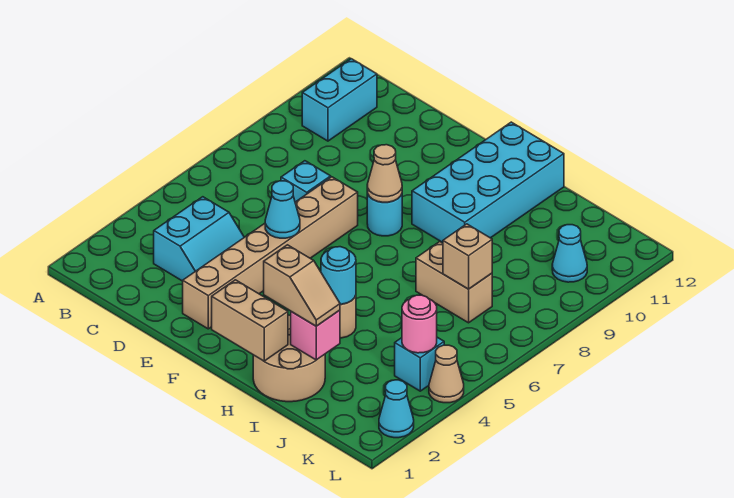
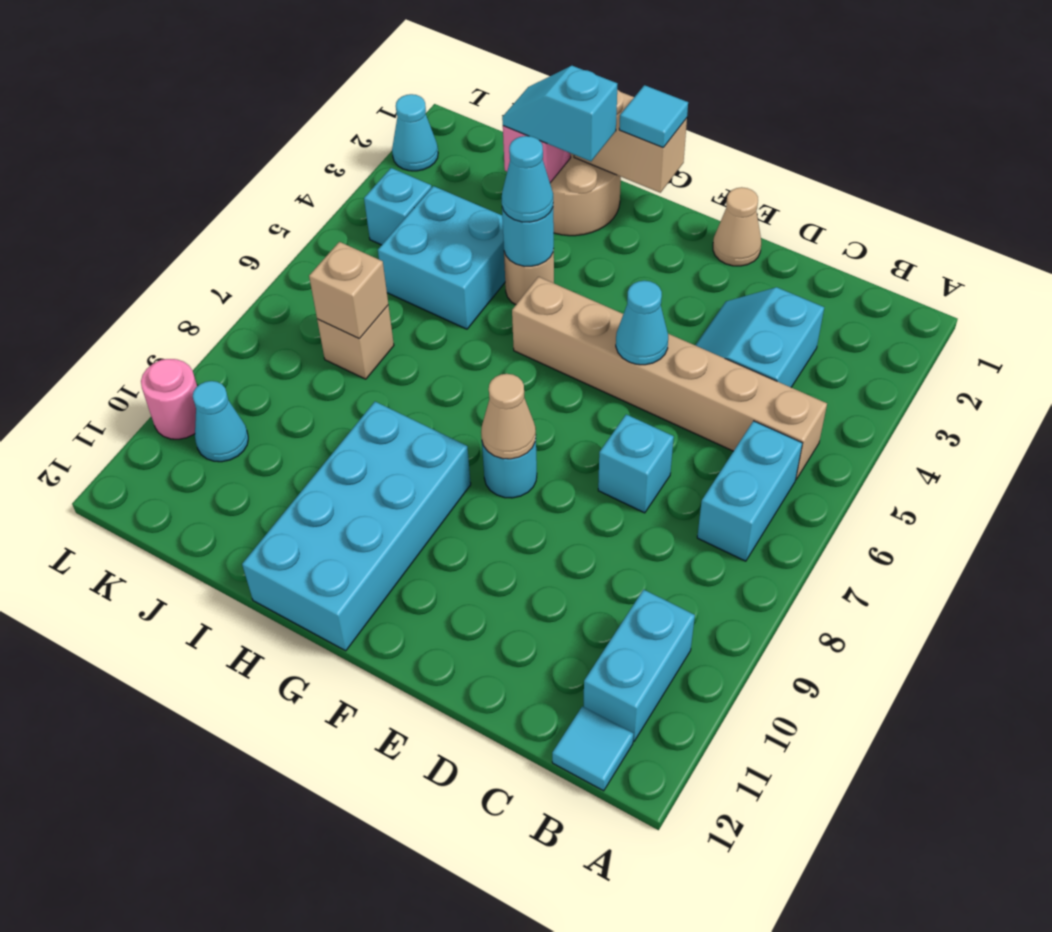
none -> cyan brick B6:B7 level 1
none -> cyan tile B12 level 1
tan brick E2:E7 level 1 -> tan brick B5:G5 level 1
none -> cyan tile G1 level 3
tan slope H2:I2 level 3 top H -> cyan slope H2:I2 level 3 top H
none -> cyan cone H4 level 3
none -> cyan brick I4:J5 level 1
tan brick I7:J7 level 1 -> tan brick J7 level 1
pink round brick K4 level 2 -> pink round brick L10 level 1
tan cone L4 level 1 -> tan cone E1 level 1

